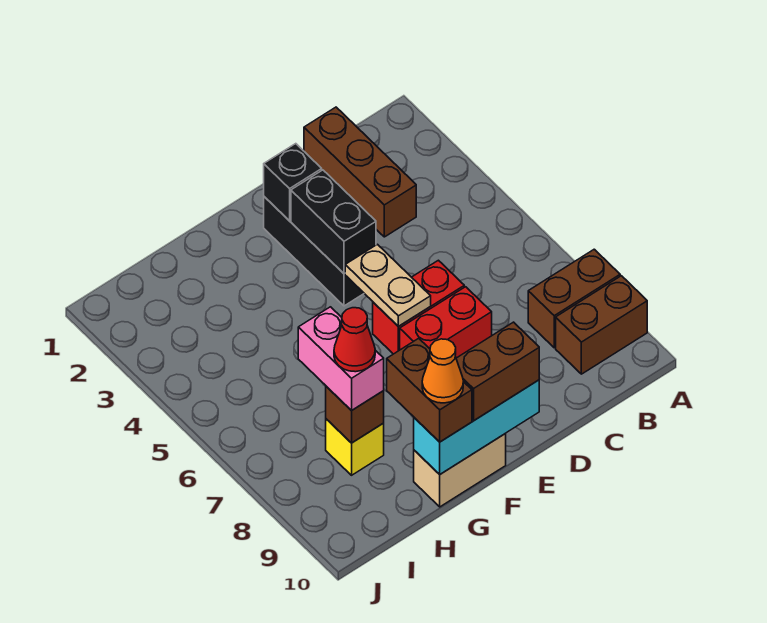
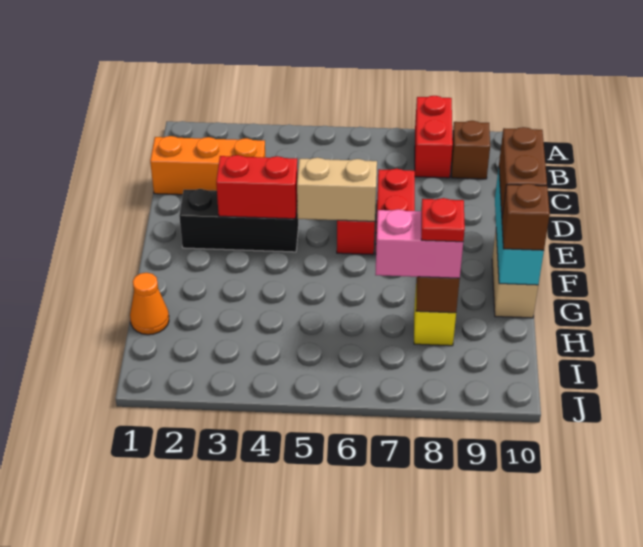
brown brick A8:B8 level 1 -> red brick A8:B8 level 1
brown brick A9:B9 level 1 -> brown brick B9 level 1
brown brick C1:C3 level 1 -> orange brick C1:C3 level 1
black brick E2 level 2 -> none
black brick E3:E4 level 2 -> red brick E3:E4 level 2
tan plate E5:E6 level 2 -> tan brick E5:E6 level 2
brown brick G9:G10 level 3 -> brown brick G10 level 3
orange cone G10 level 4 -> orange cone H1 level 1
red cone H8 level 4 -> red plate H8 level 4

